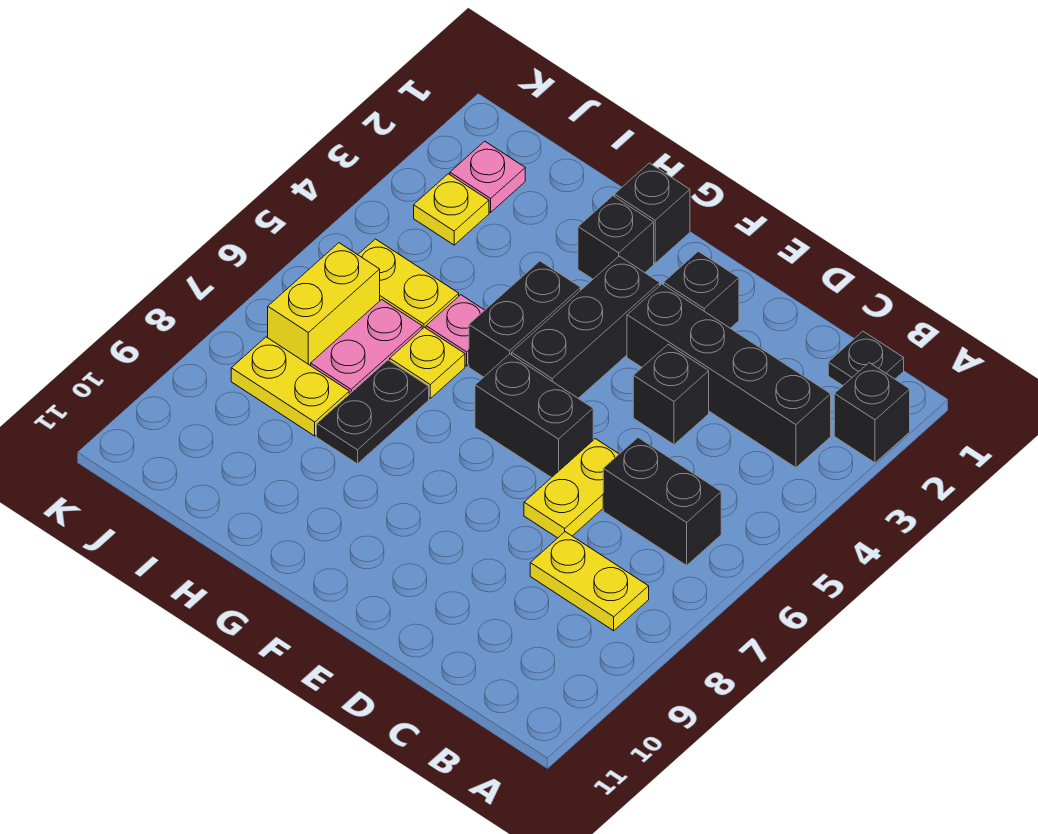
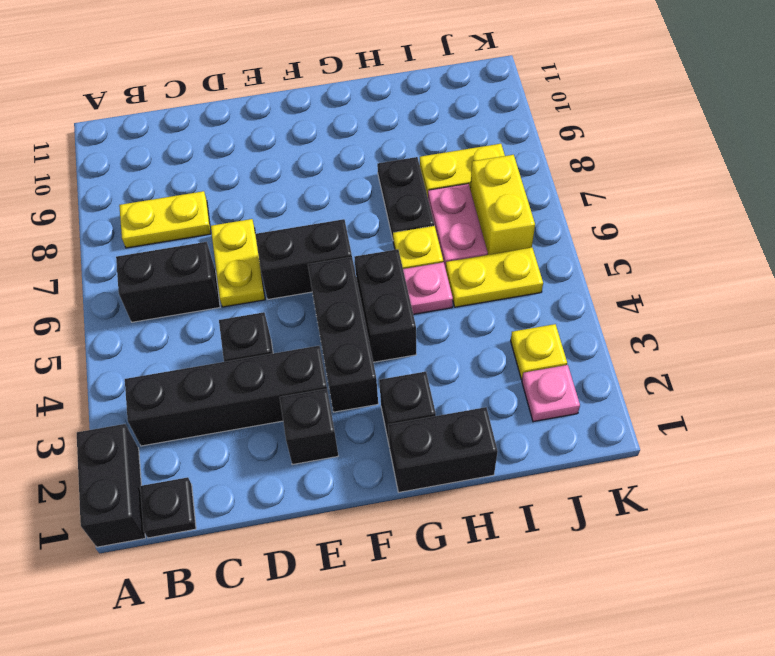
black brick A2 level 1 -> black brick A1:A2 level 1
black brick G1 level 1 -> black brick G1:H1 level 1

